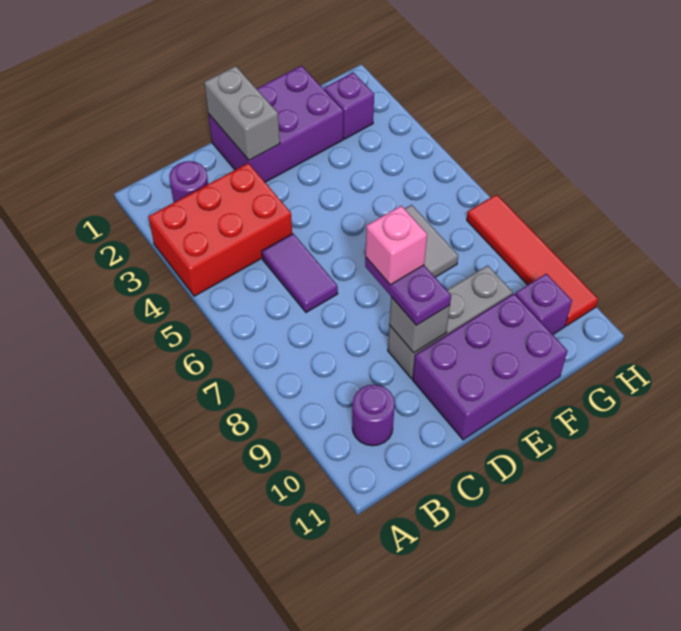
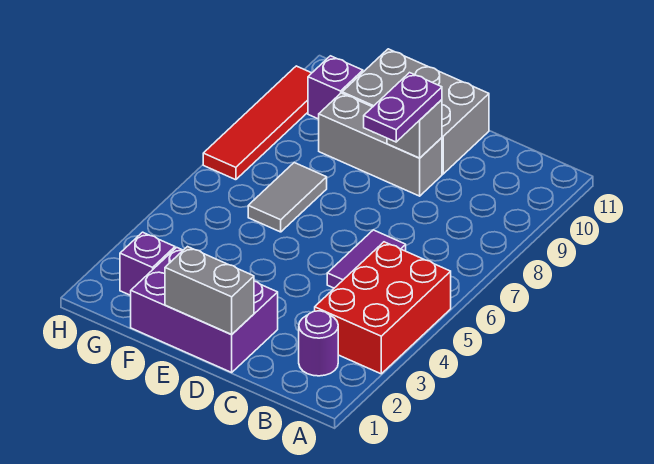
red brick A3:C4 level 1 -> red brick A3:B5 level 1
purple round brick B10 level 1 -> none
grey brick D1:D2 level 2 -> grey brick D1:E1 level 2
pink brick D8 level 4 -> none
purple brick D10:F11 level 1 -> grey brick D10:F11 level 1

